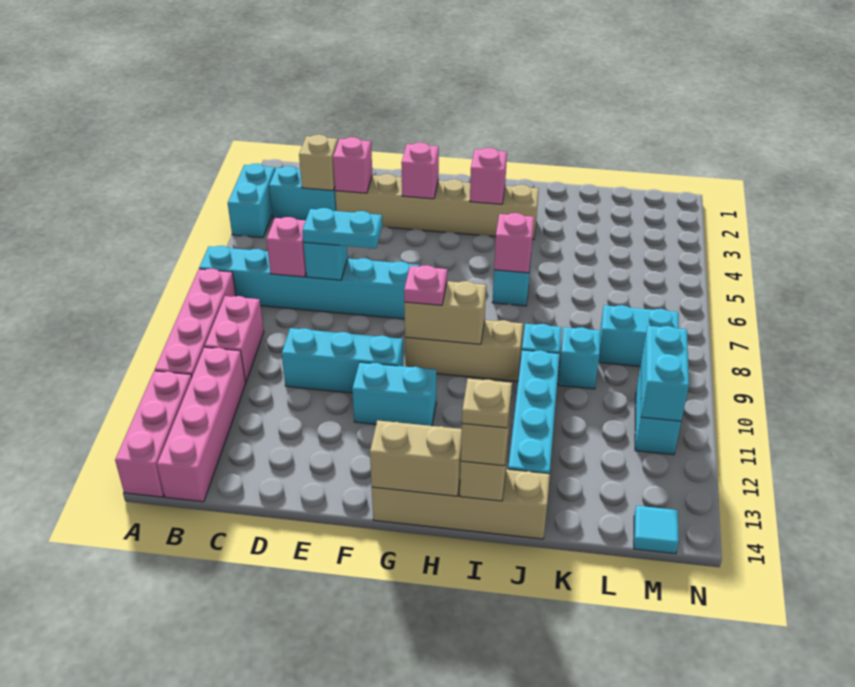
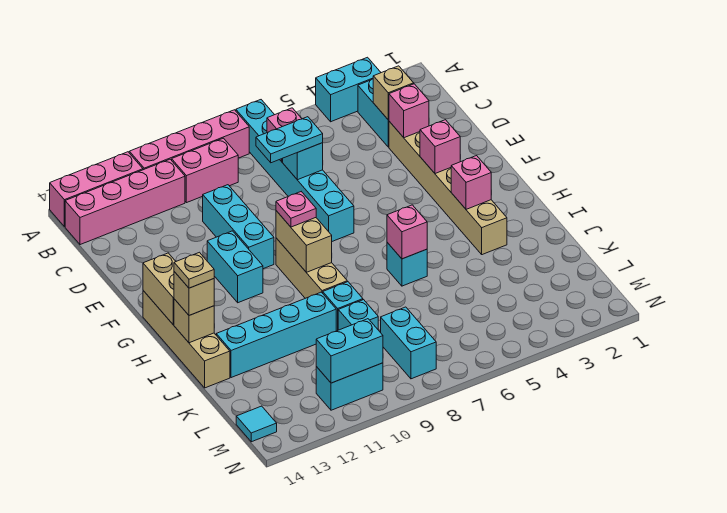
cyan plate D7:E7 level 3 -> cyan plate D7:D8 level 3

